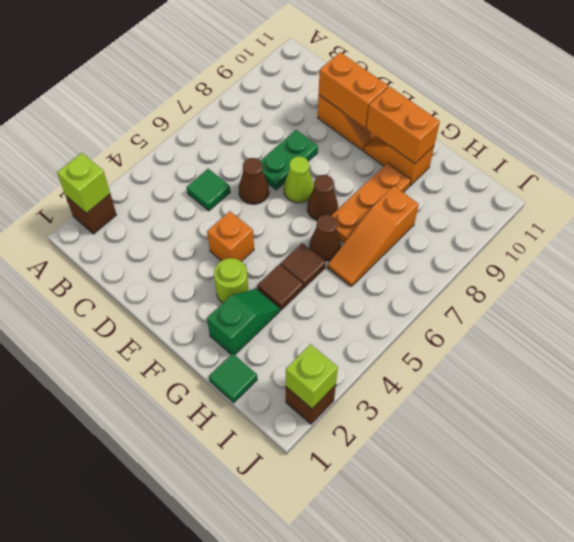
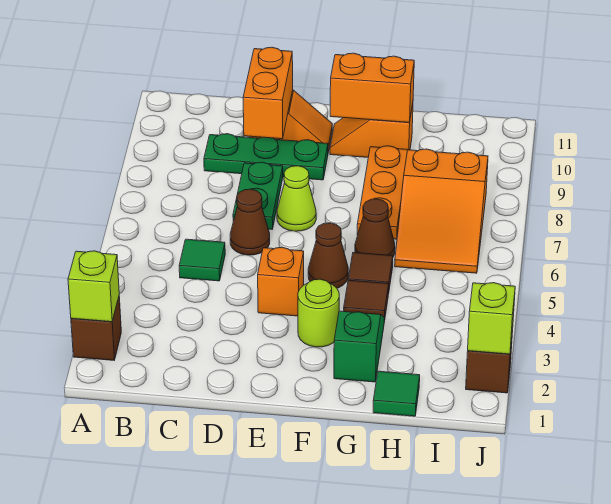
none -> green plate C9:E9 level 1
orange brick D10:E10 level 2 -> orange brick D9:D10 level 2
brown cone F7 level 1 -> brown cone F5 level 1
orange slope H6:H8 level 1 top 8 -> orange slope H6:I8 level 1 top 8

